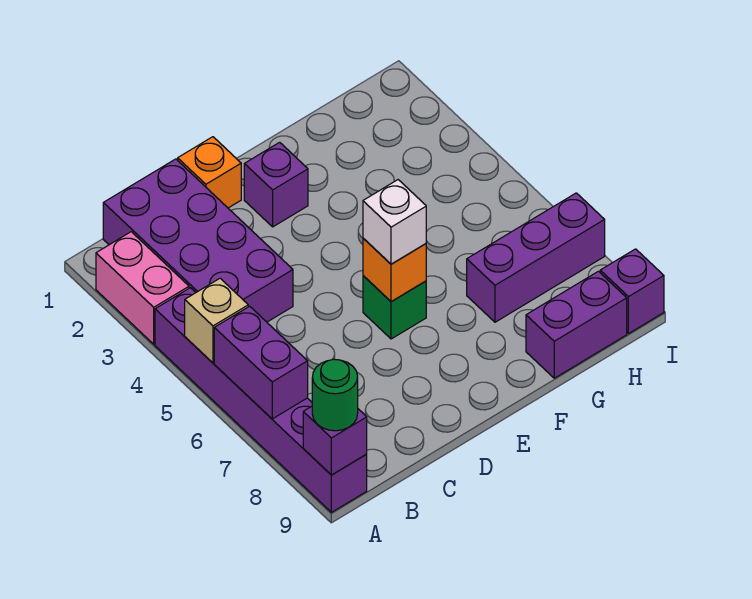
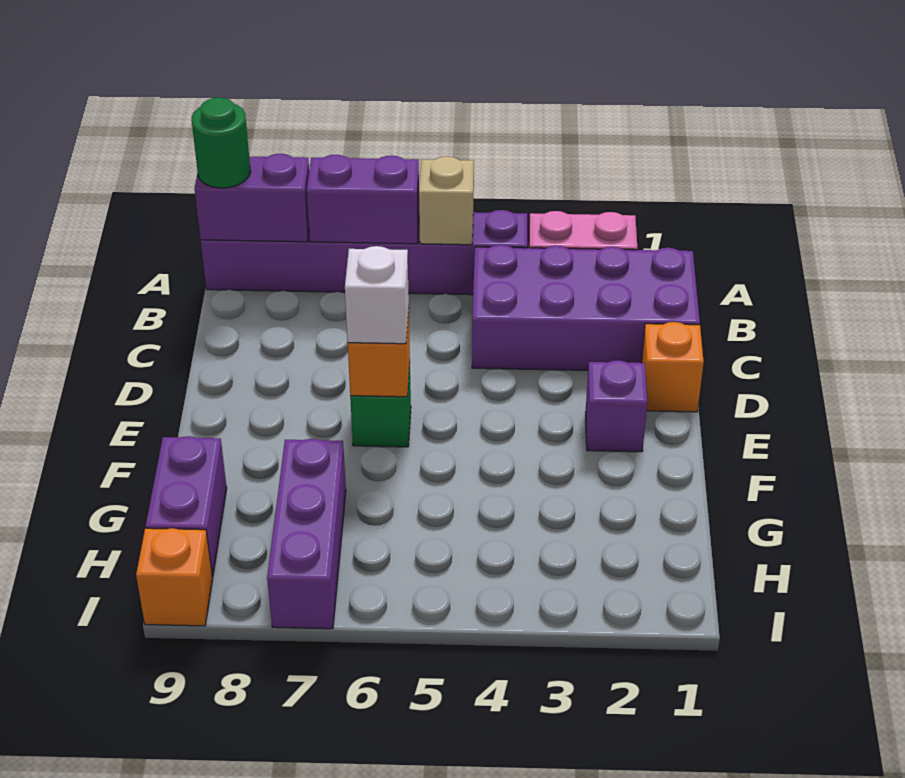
purple brick A9 level 2 -> purple brick A8:A9 level 2
purple brick I9 level 1 -> orange brick I9 level 1

